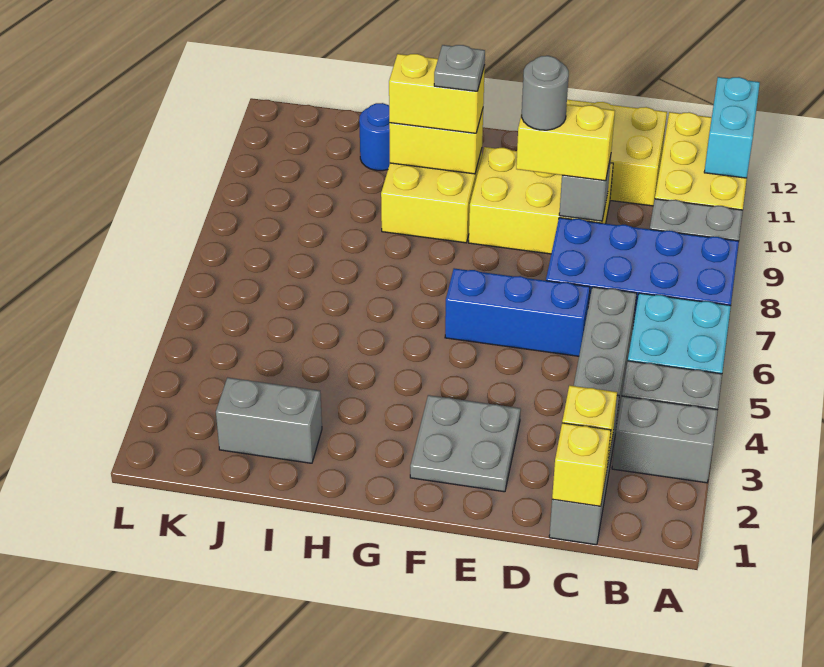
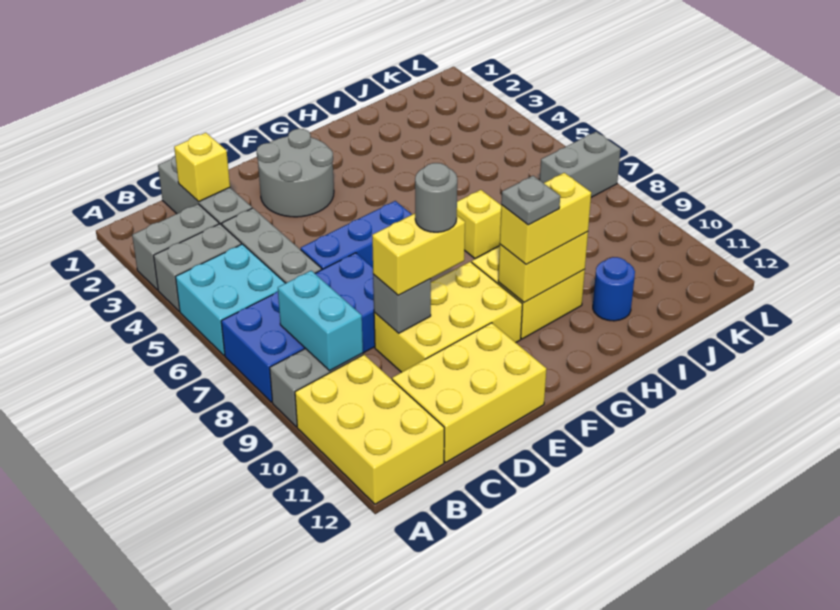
cyan brick A11:A12 level 2 -> cyan brick B8:B9 level 2
yellow brick C1 level 2 -> yellow brick H7 level 1
grey plate E2:F3 level 1 -> grey round brick E2:F3 level 1
grey brick I2:J2 level 1 -> grey brick K7:L7 level 1

